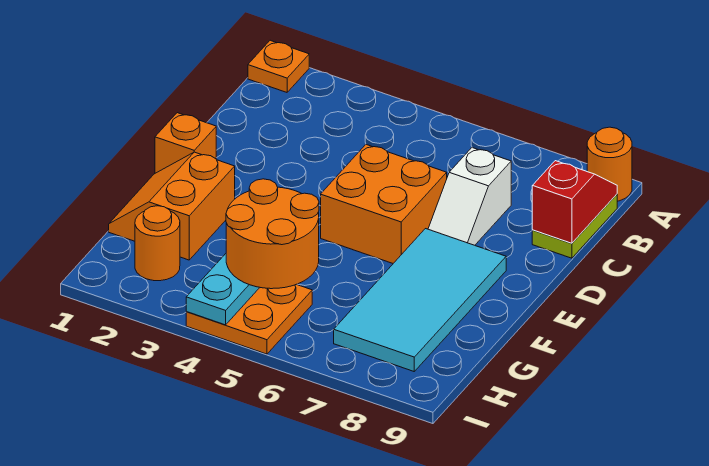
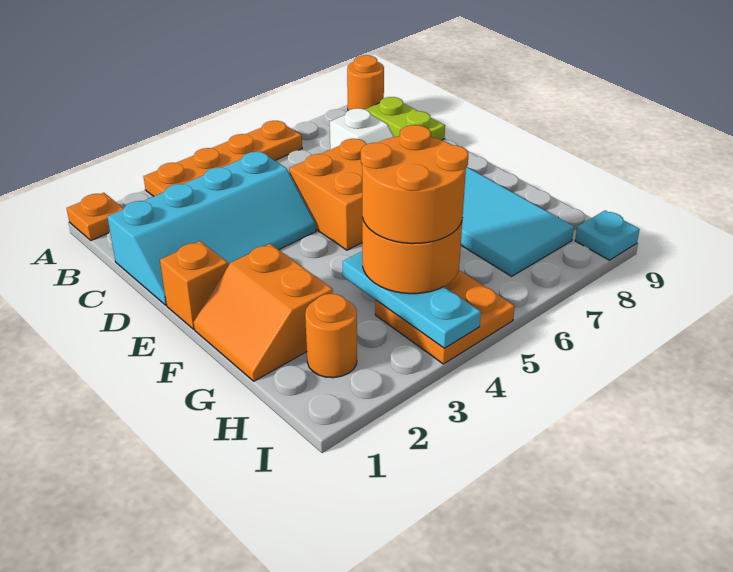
none -> orange plate A3:A6 level 1
red slope B9:C9 level 2 top C -> none
none -> cyan slope C1:D4 level 1 top C
none -> orange round brick G4:H5 level 4
none -> cyan plate I9 level 1

